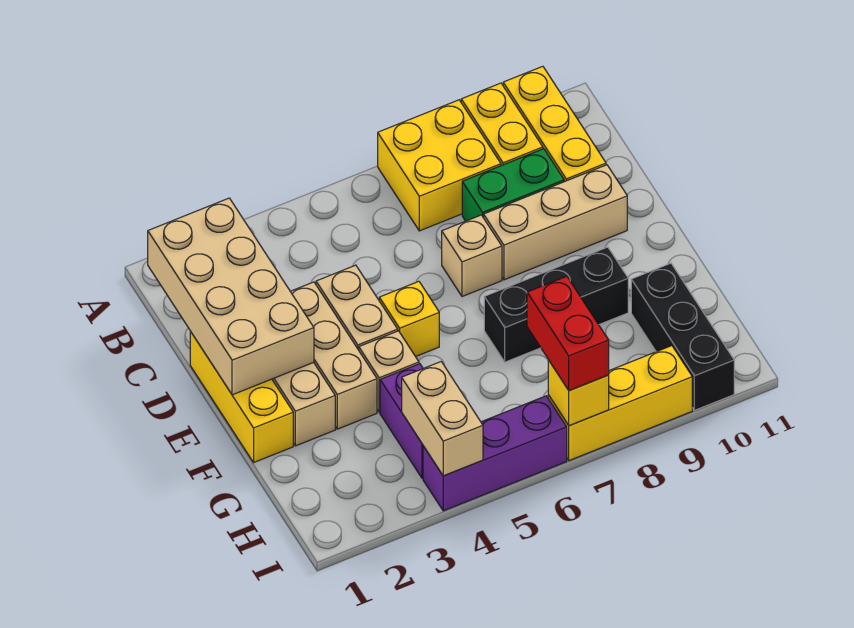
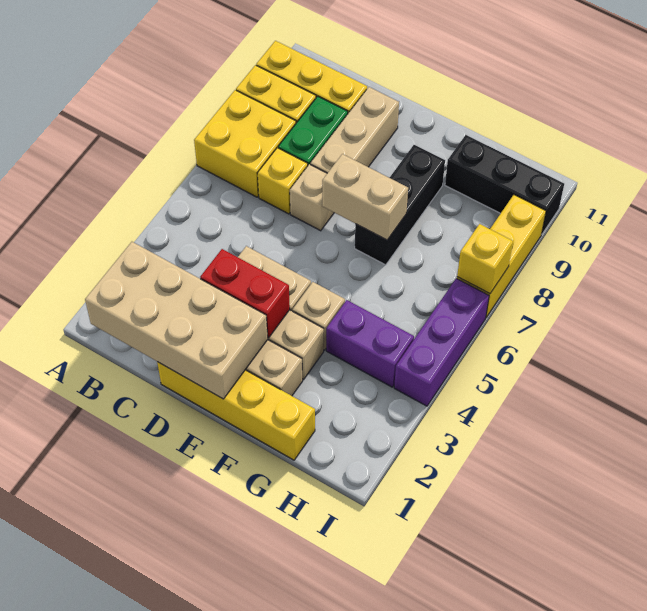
yellow brick D1:F1 level 1 -> yellow brick D1:G1 level 1
yellow brick E5 level 1 -> yellow brick C7 level 1
tan brick H4:I4 level 2 -> tan brick E7:F7 level 2
red brick H7:I7 level 3 -> red brick D3:E3 level 2

